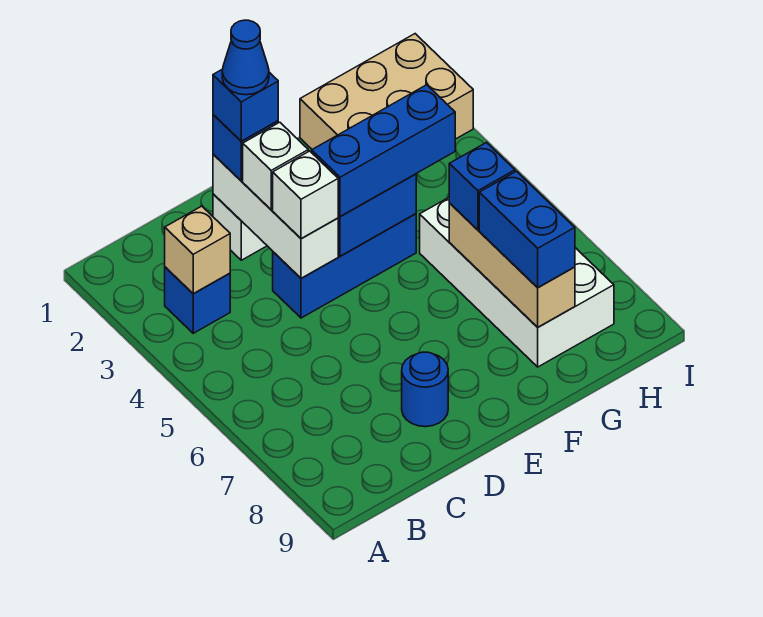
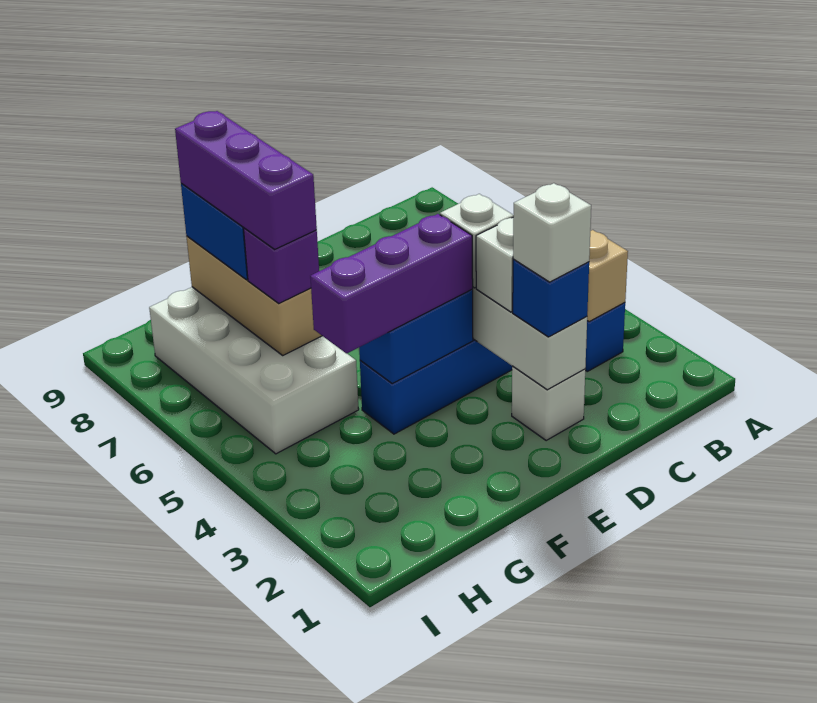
blue brick D2 level 4 -> white brick D2 level 4
blue cone D2 level 5 -> none
blue round brick D8 level 1 -> none
blue brick E4:G4 level 3 -> purple brick E4:G4 level 3
tan brick G1:I2 level 1 -> none
blue brick G6 level 3 -> purple brick G6 level 3
none -> purple brick G6:G8 level 4

